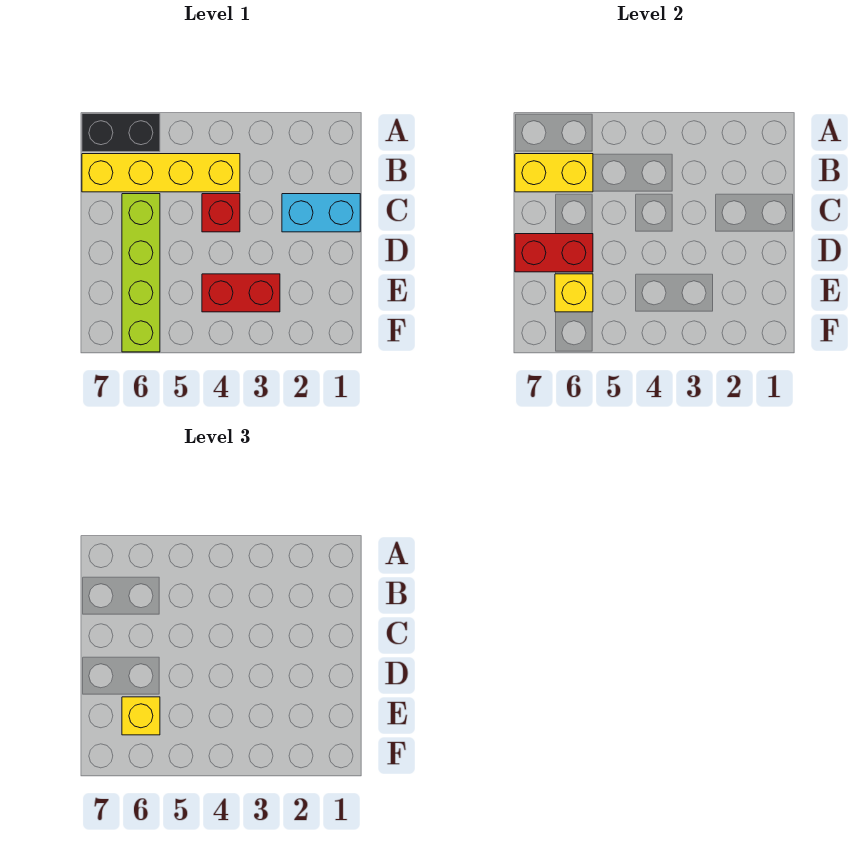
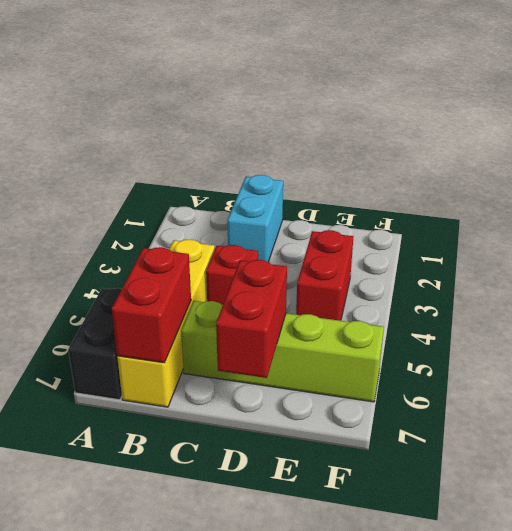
yellow brick B6:B7 level 2 -> red brick B6:B7 level 2
yellow brick E6 level 2 -> none
yellow brick E6 level 3 -> none

